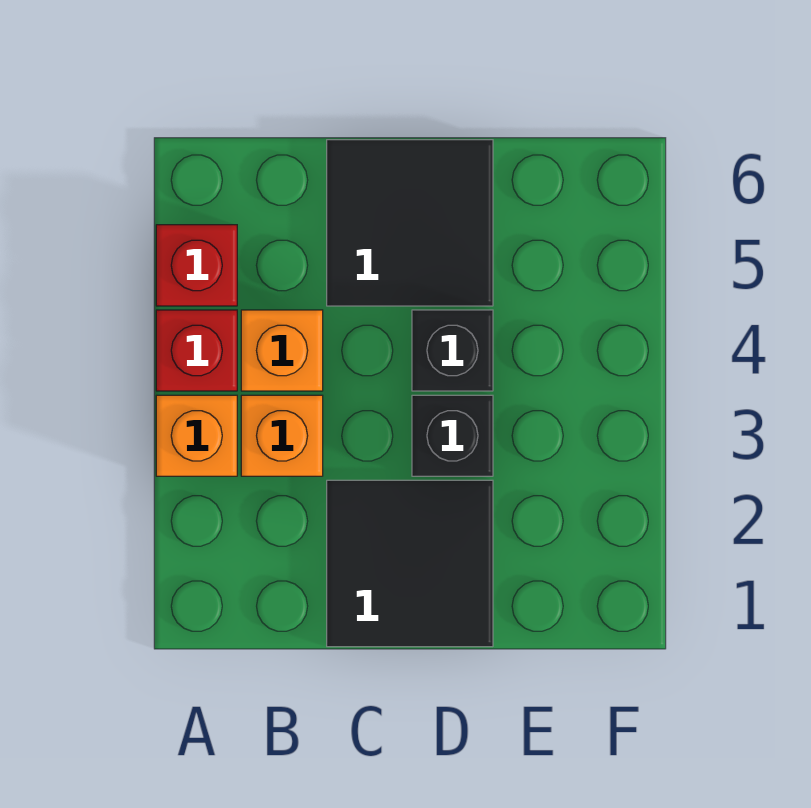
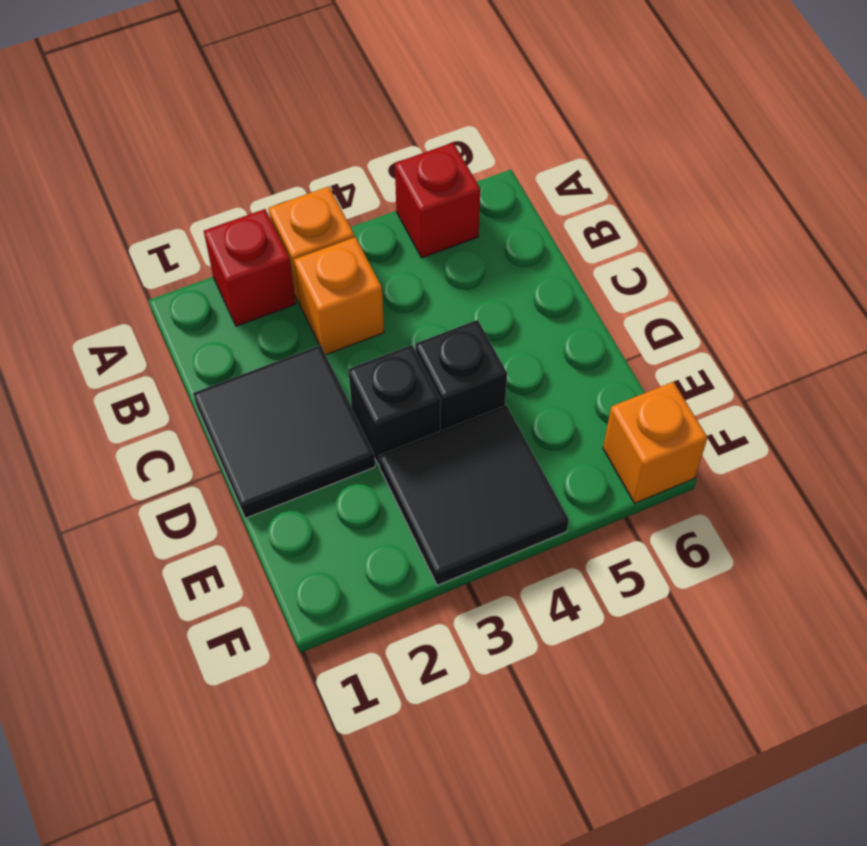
red brick A4 level 1 -> red brick A2 level 1
orange brick B4 level 1 -> orange brick F6 level 1
black tile C5:D6 level 1 -> black tile E3:F4 level 1

